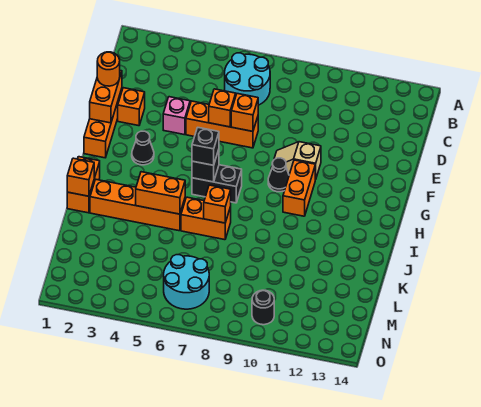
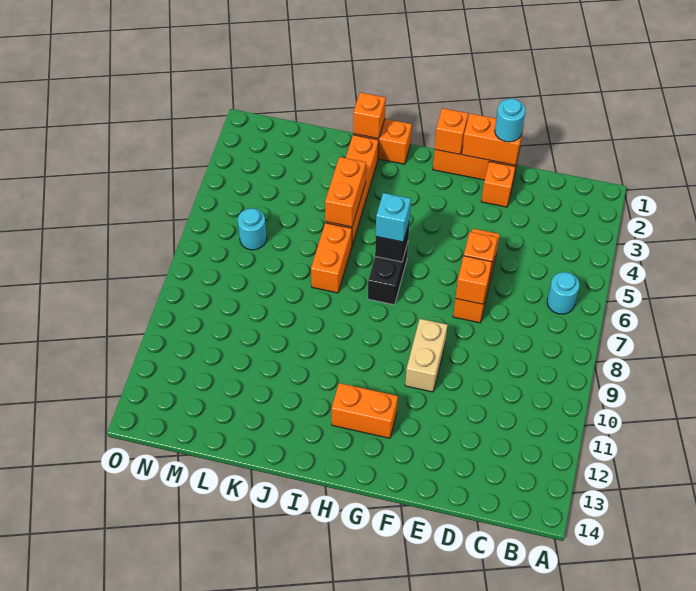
cyan round brick B6:C7 level 1 -> cyan round brick B6 level 1
orange round brick E1 level 3 -> cyan round brick E1 level 3
pink brick E4 level 1 -> none
tan slope F9:F10 level 1 top 10 -> tan brick F9:F10 level 1
black cone G3 level 1 -> none
black cone G9 level 1 -> none
orange brick G10:H10 level 1 -> orange brick G12:H12 level 1
black brick H6 level 3 -> cyan brick H6 level 3
orange brick J7 level 2 -> orange brick G1 level 2
cyan round brick M6:N7 level 1 -> cyan round brick M6 level 1
black round brick N10 level 1 -> none

